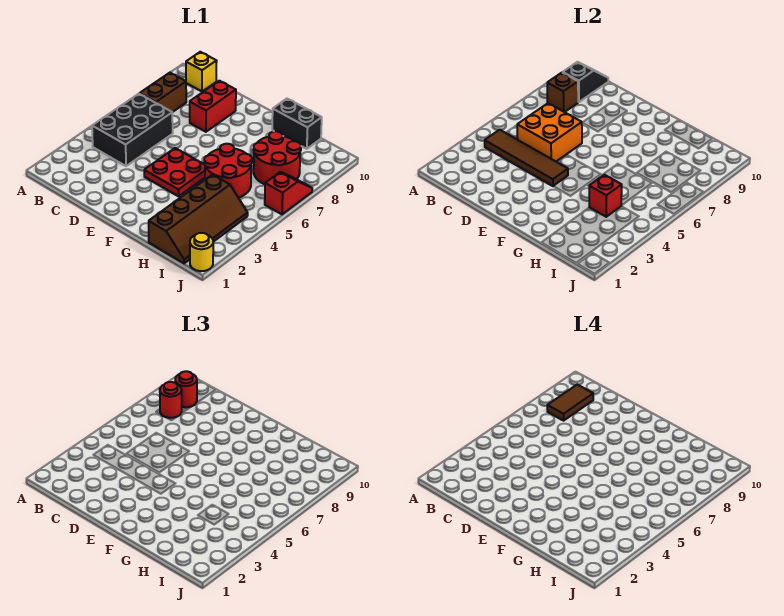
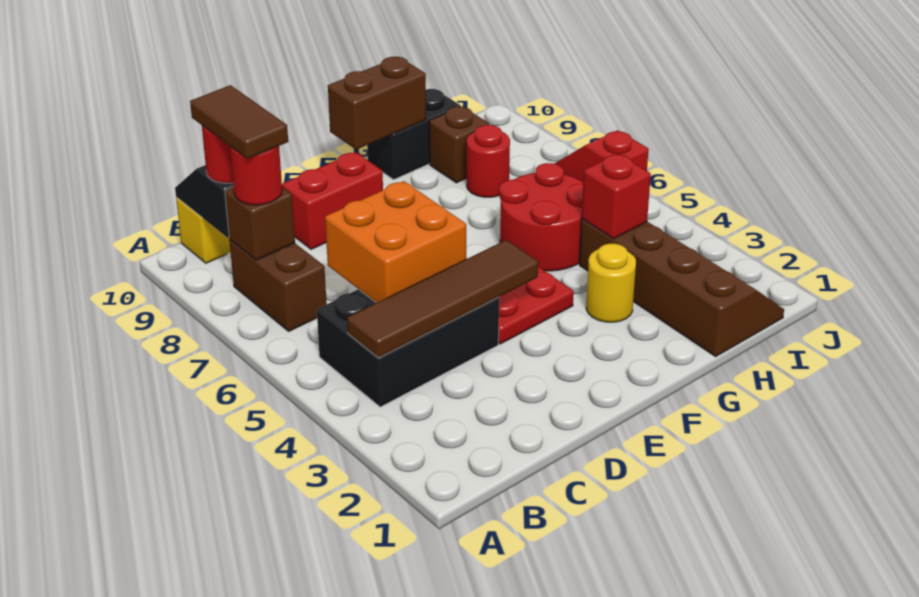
black brick B4:C6 level 1 -> black brick B4:D5 level 1
red brick D8:D9 level 1 -> red brick D9:E9 level 1
none -> brown brick F10:G10 level 2
red round brick H7:I8 level 1 -> red round brick H8 level 1
none -> brown brick H9 level 1
yellow round brick J1 level 1 -> yellow round brick G3 level 1

